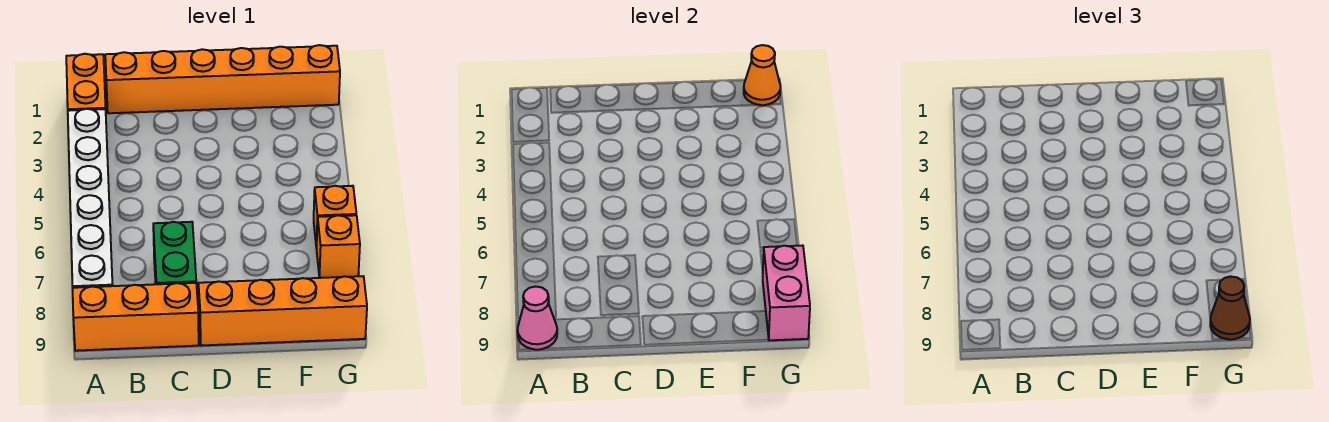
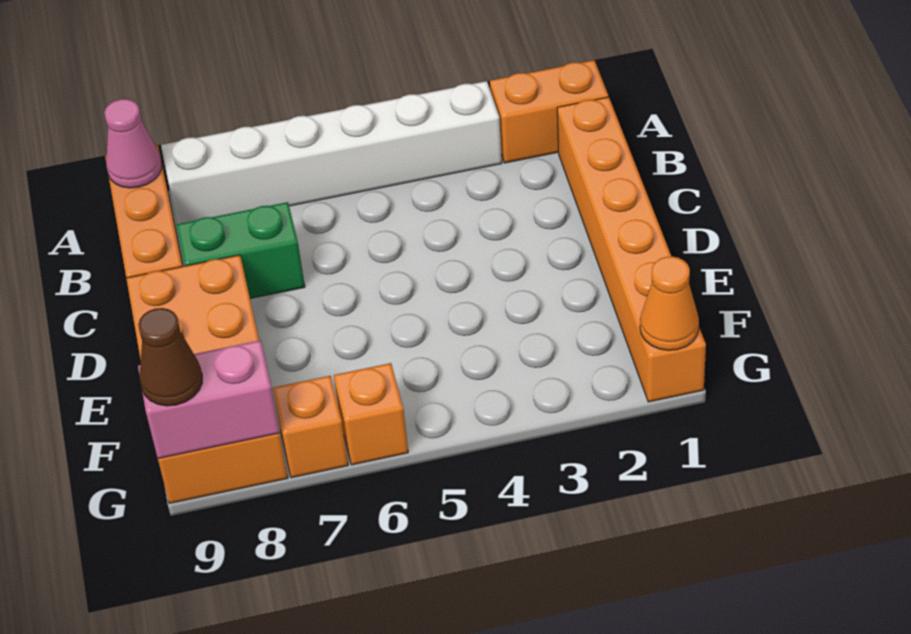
orange brick D9:G9 level 1 -> orange brick D8:G9 level 1

